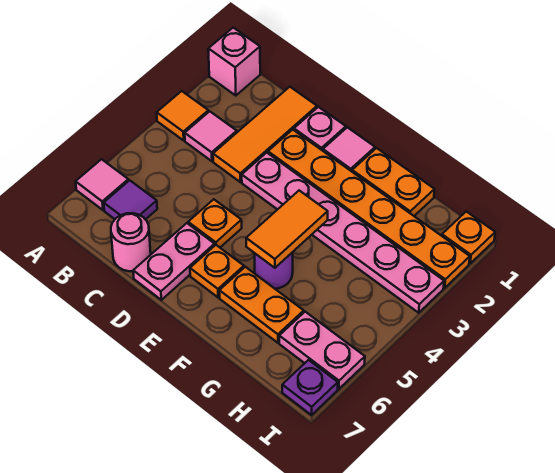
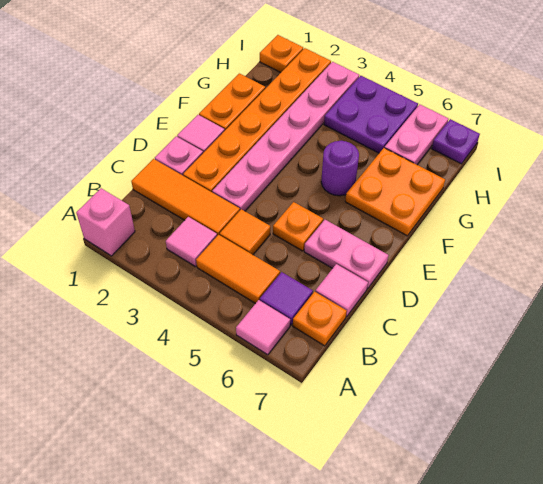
orange tile A3 level 1 -> orange tile C4 level 1
pink round brick C7 level 1 -> pink tile C7 level 1
orange plate E6 level 1 -> orange plate B7 level 1
orange tile F4:F5 level 2 -> orange tile B4:B5 level 1
orange plate F6:G6 level 1 -> orange plate F6:G7 level 1
none -> purple plate H4:I5 level 1

